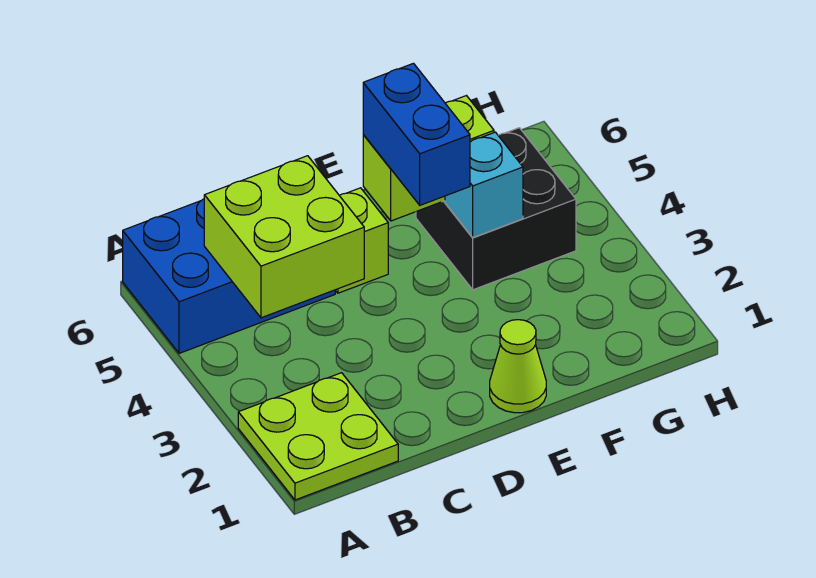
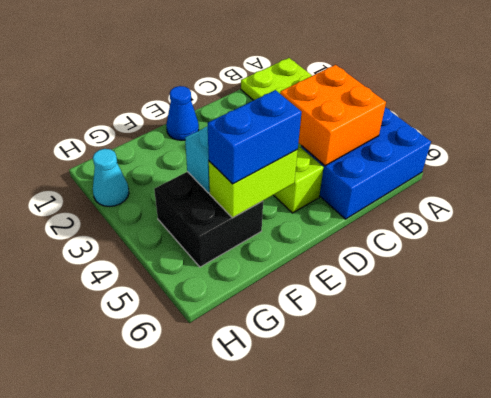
lime brick B4:C5 level 2 -> orange brick B4:C5 level 2
lime cone E1 level 1 -> blue cone E1 level 1
blue brick E4:E5 level 3 -> blue brick E5:F5 level 3
none -> cyan cone H2 level 1

